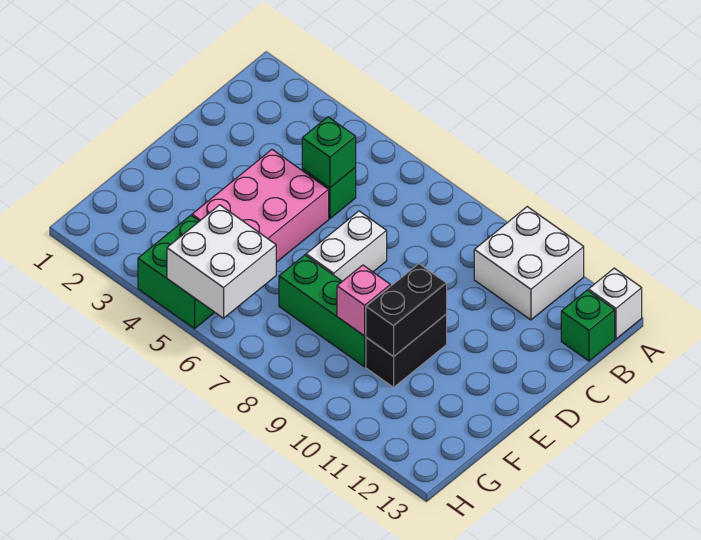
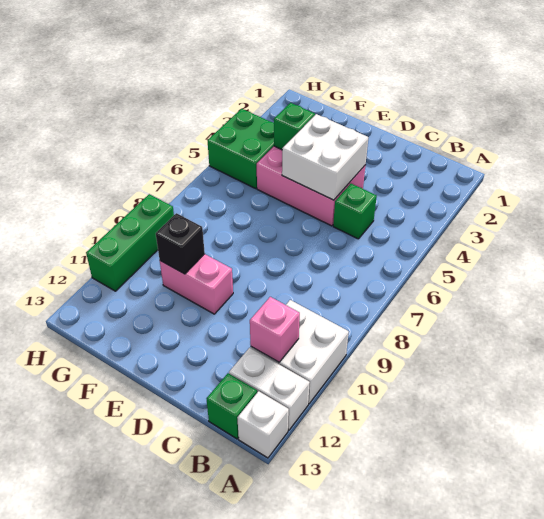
green brick C5 level 2 -> green brick F4 level 2
white brick D7:E7 level 1 -> white brick A12:B12 level 1
black brick E10:F10 level 1 -> pink brick E10:F10 level 1
black brick E10:F10 level 2 -> black brick F10 level 2
green brick F7:F9 level 1 -> green brick H9:H11 level 1
pink brick F9 level 2 -> pink brick B11 level 2
white brick G5:H6 level 2 -> white brick D4:E5 level 2

